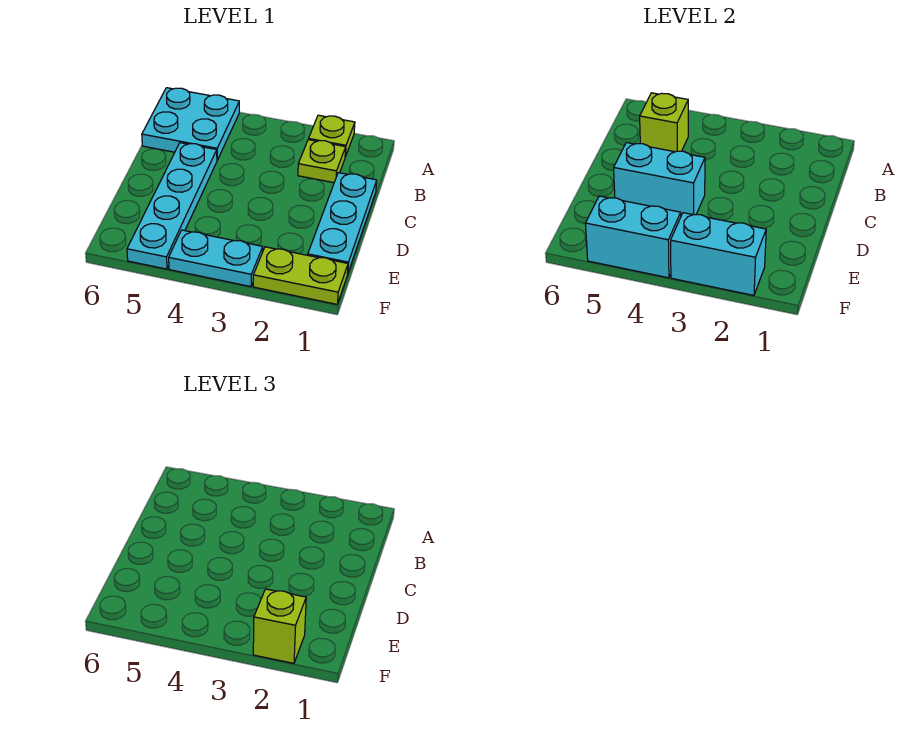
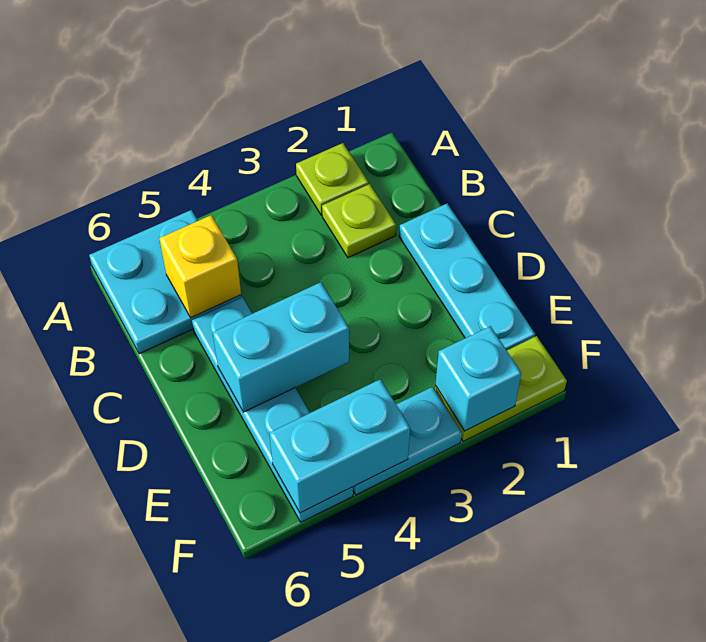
lime brick B5 level 2 -> yellow brick B5 level 2
cyan brick F2:F3 level 2 -> cyan brick F2 level 2
lime brick F2 level 3 -> none

